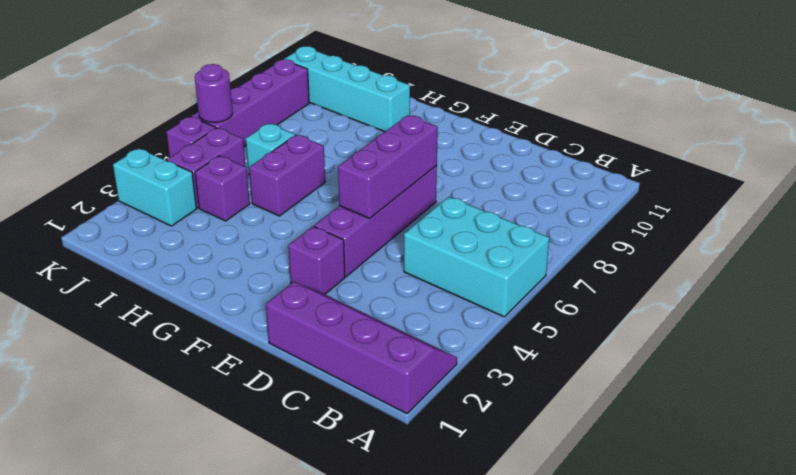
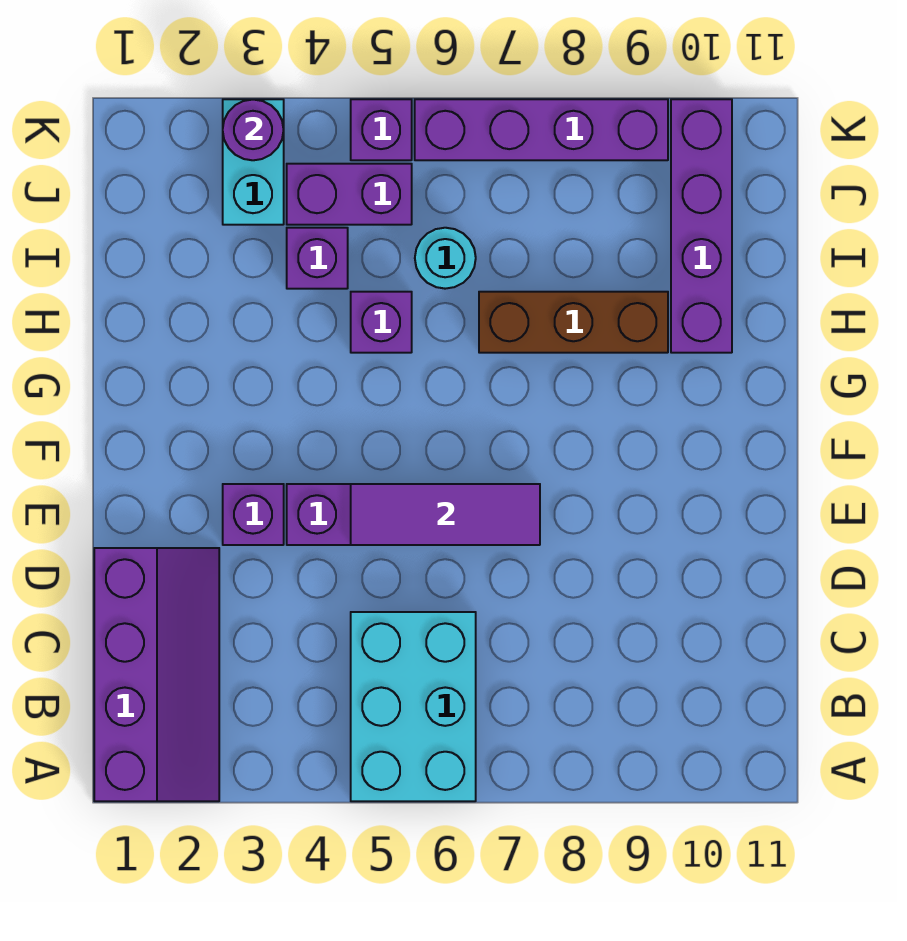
purple brick E5:E7 level 2 -> purple tile E5:E7 level 2
purple brick H5:H6 level 1 -> purple brick H5 level 1
none -> brown brick H7:H9 level 1
cyan brick H10:K10 level 1 -> purple brick H10:K10 level 1
cyan brick I6 level 1 -> cyan round brick I6 level 1
purple round brick K6 level 2 -> purple round brick K3 level 2

